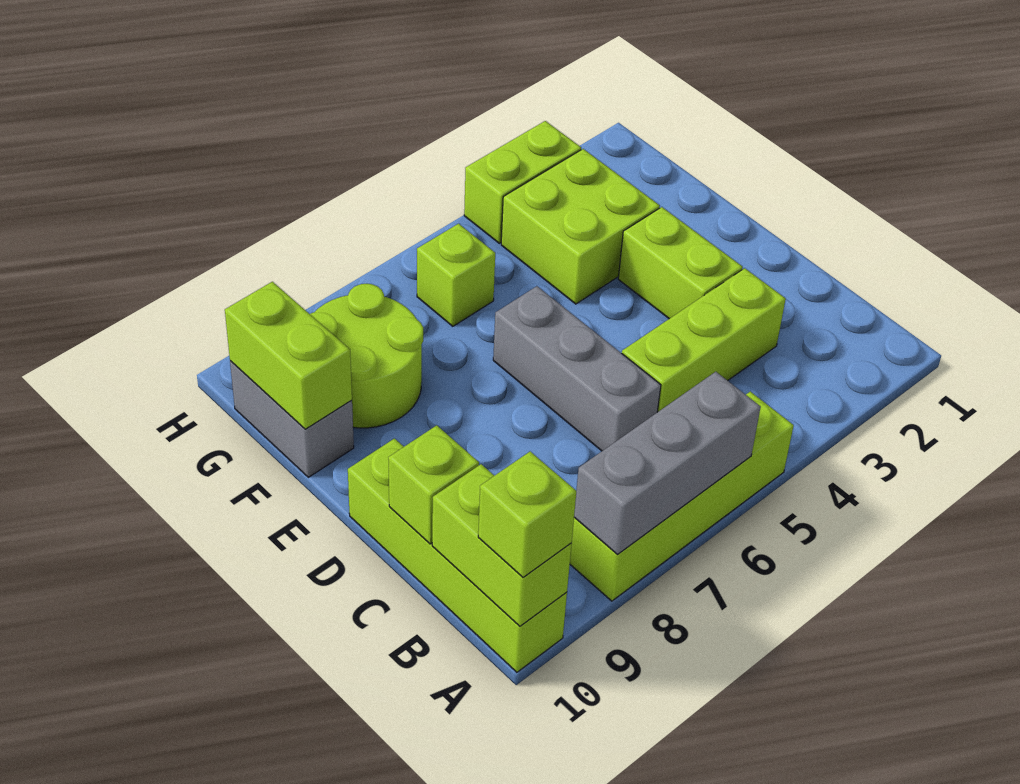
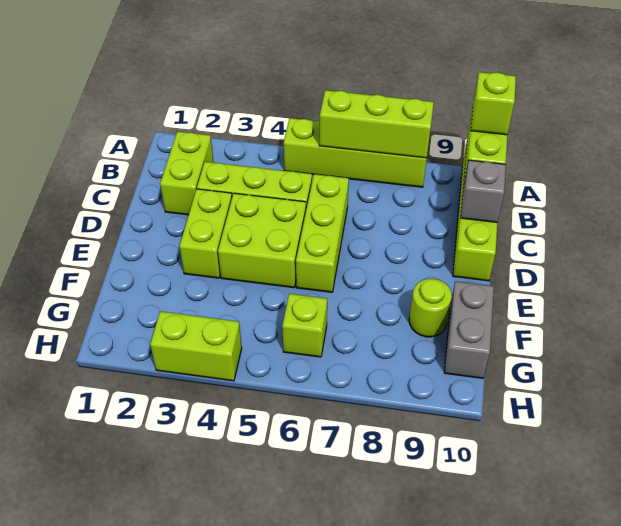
grey brick A6:A8 level 2 -> lime brick A6:A8 level 2
grey brick C6:E6 level 1 -> lime brick C6:E6 level 1
lime brick C10 level 2 -> grey brick C10 level 2
lime brick F3:G4 level 1 -> lime brick D4:E5 level 1
lime round brick F8:G9 level 1 -> lime round brick F9 level 1
lime brick F10:G10 level 2 -> lime brick B2:C2 level 1

